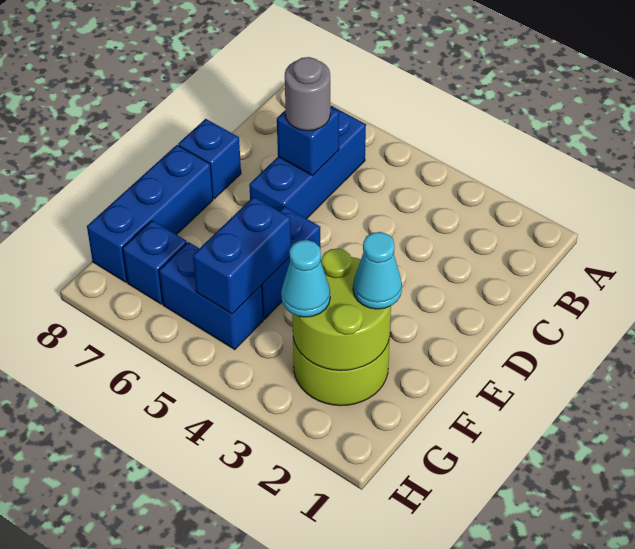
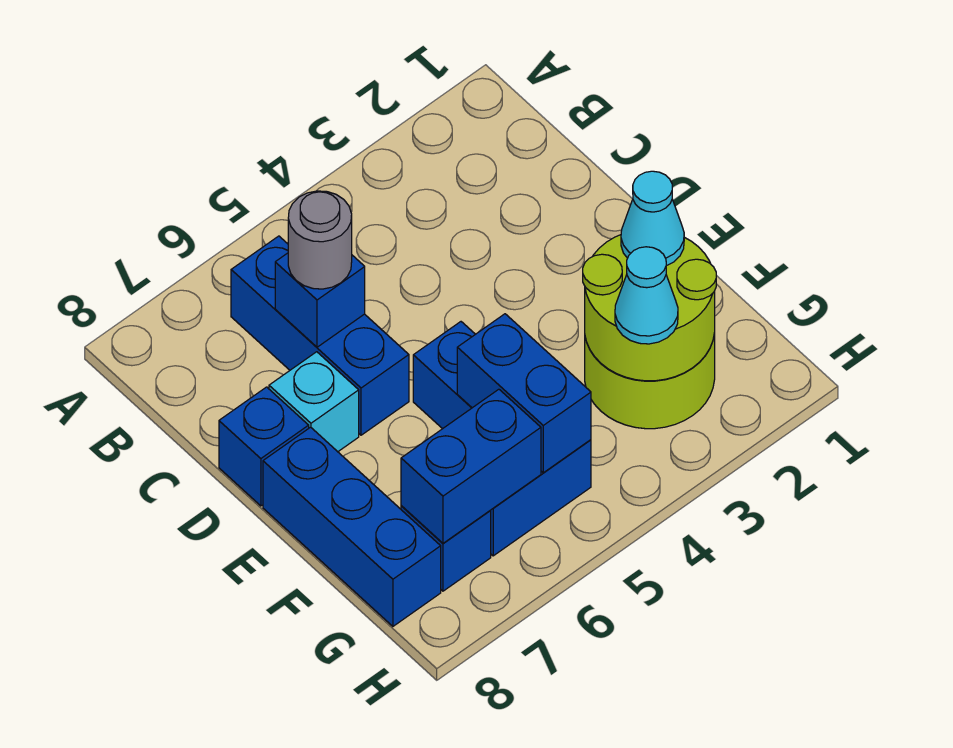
none -> cyan brick D7 level 1
none -> blue brick G6:G7 level 2

